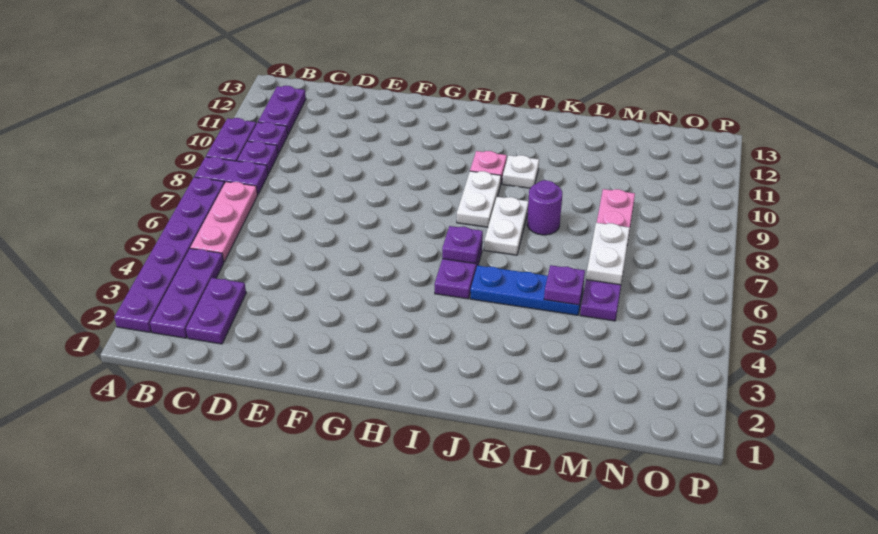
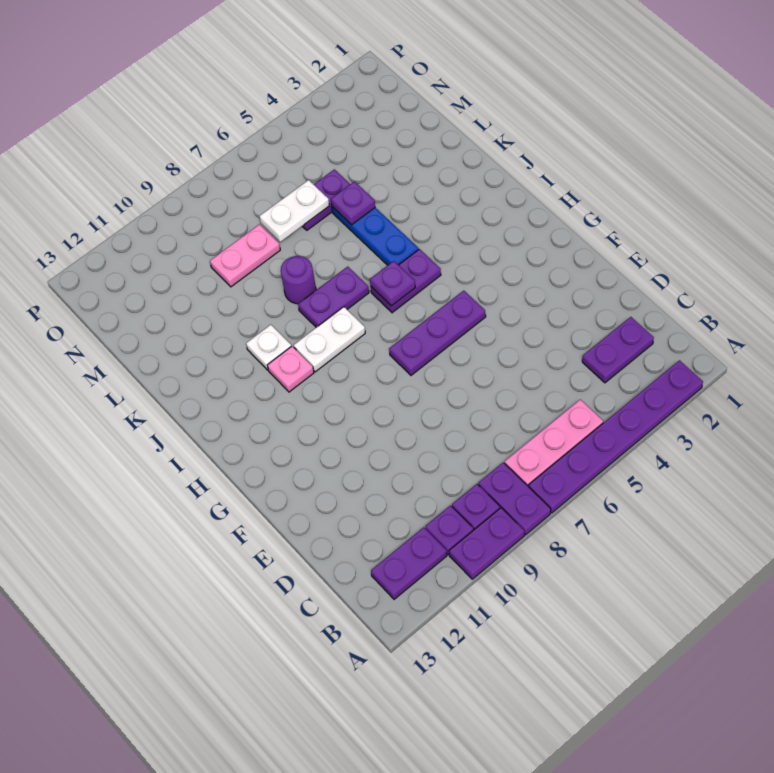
purple plate B2:B4 level 1 -> purple plate G5:G7 level 1
white plate J7:J8 level 1 -> purple plate J7:J8 level 1

